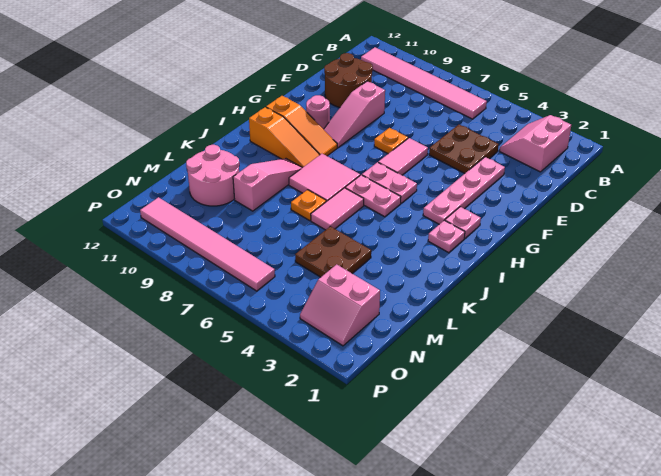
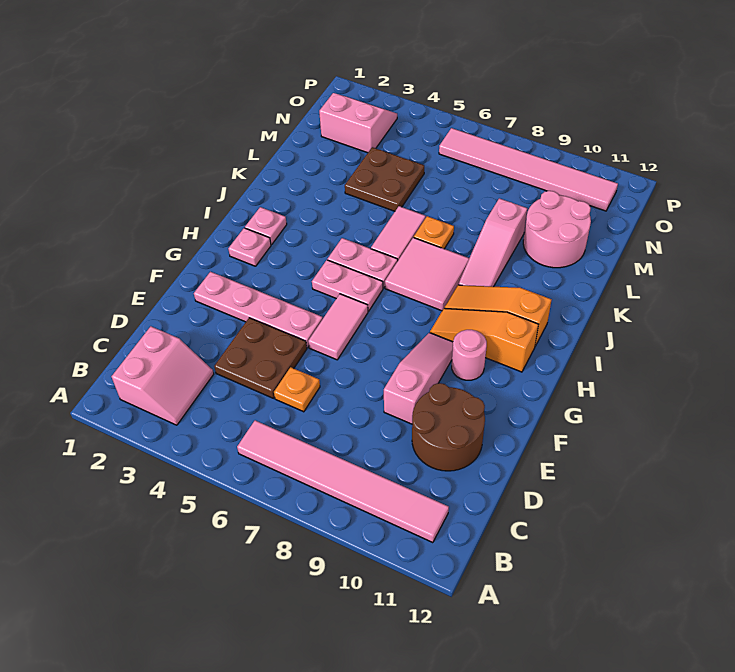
pink plate E3:H3 level 1 -> pink plate F2:F5 level 1
orange plate F7 level 1 -> orange plate D6 level 1

